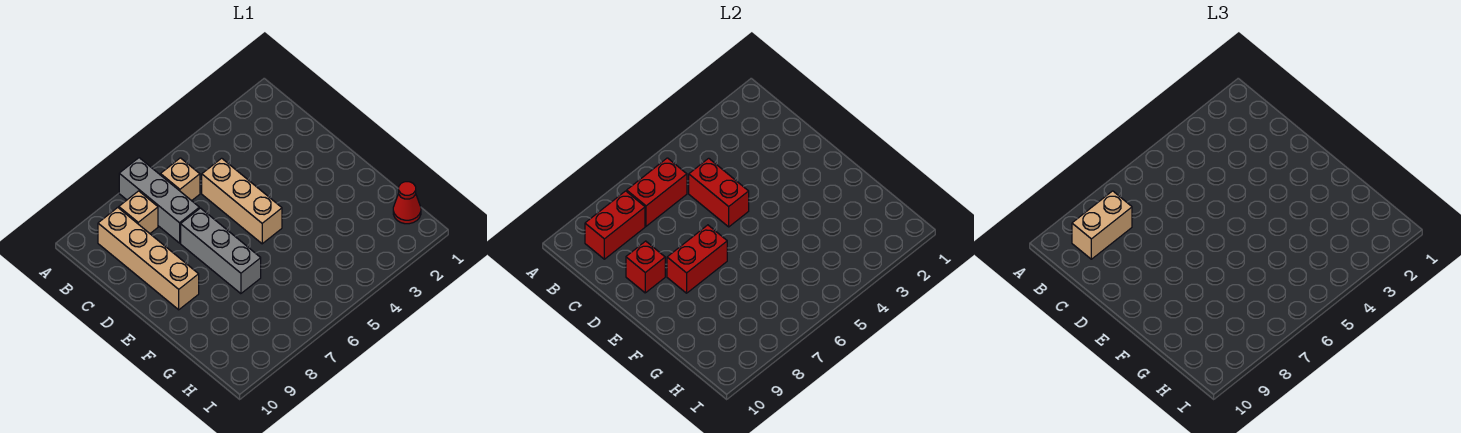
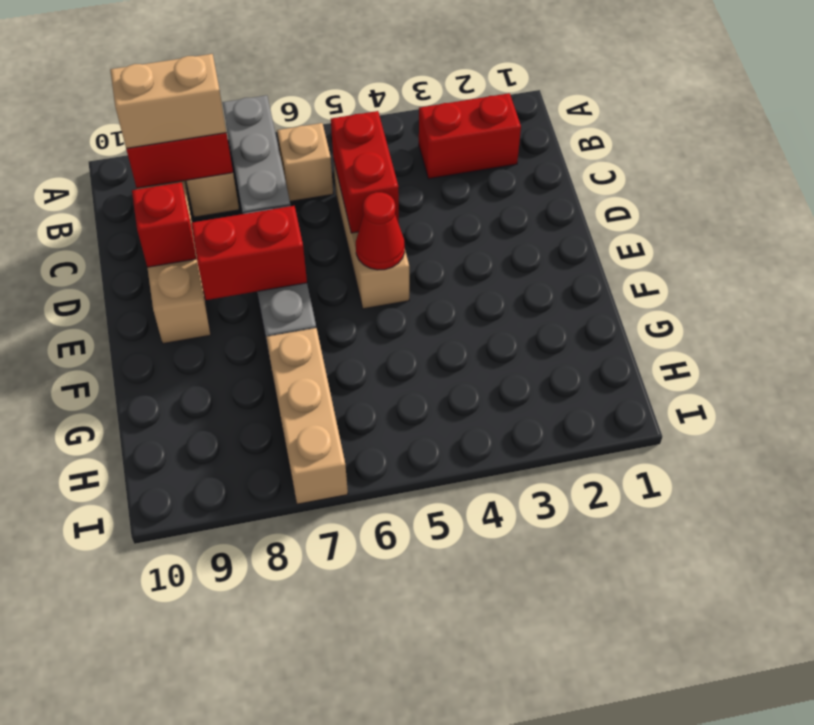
red brick B6:B7 level 2 -> red brick B2:B3 level 1
none -> tan brick G7:I7 level 1
red cone H1 level 1 -> red cone E5 level 2

